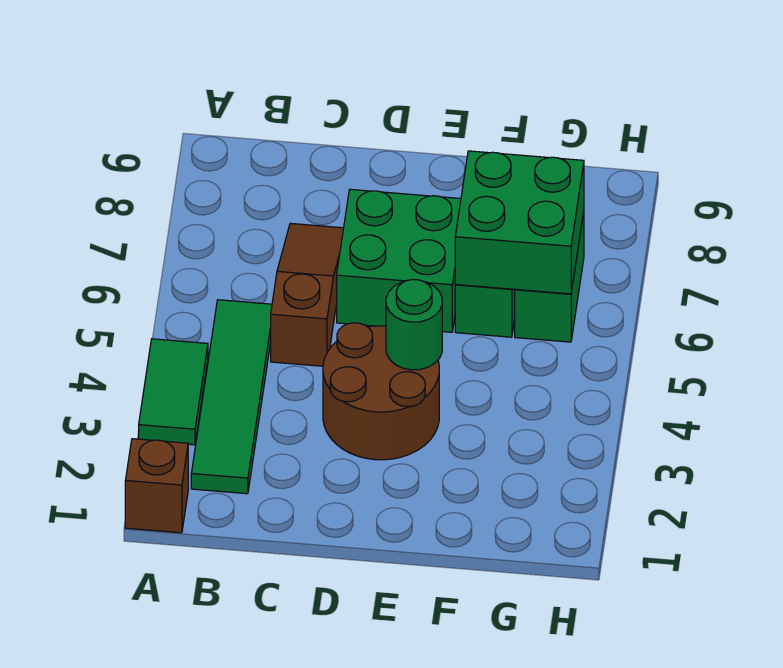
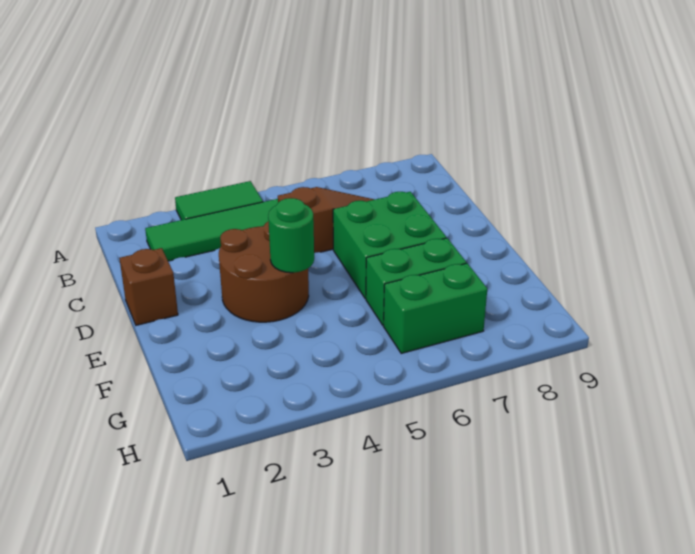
brown brick A1 level 1 -> brown brick D1 level 1
green brick F6:G7 level 2 -> none

